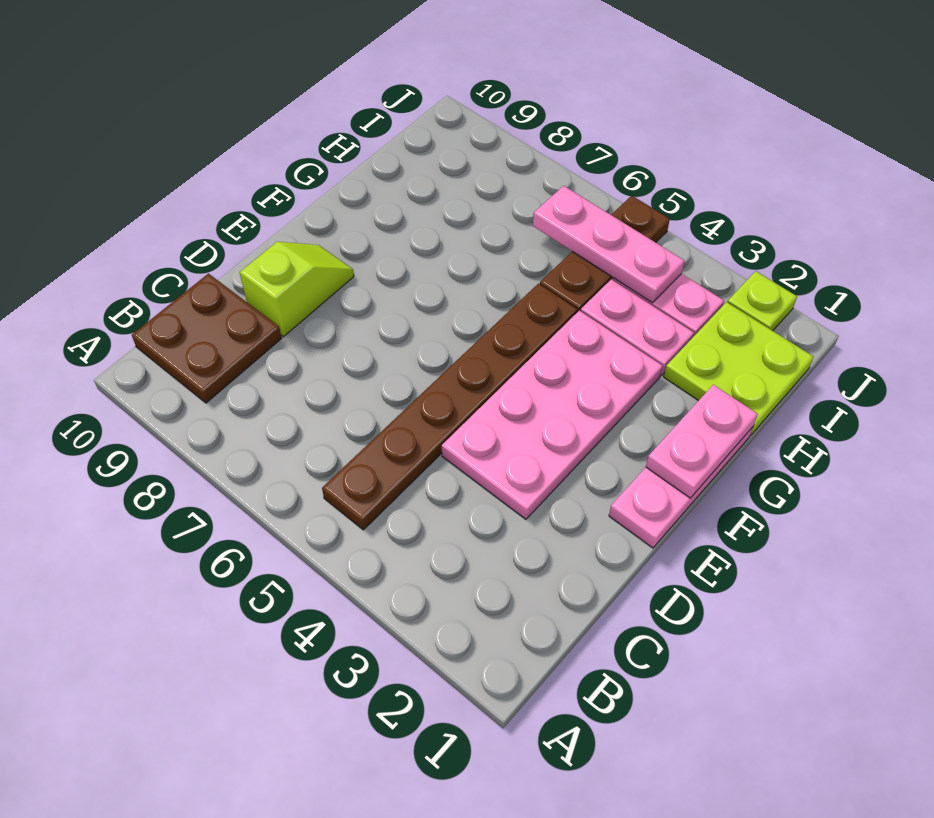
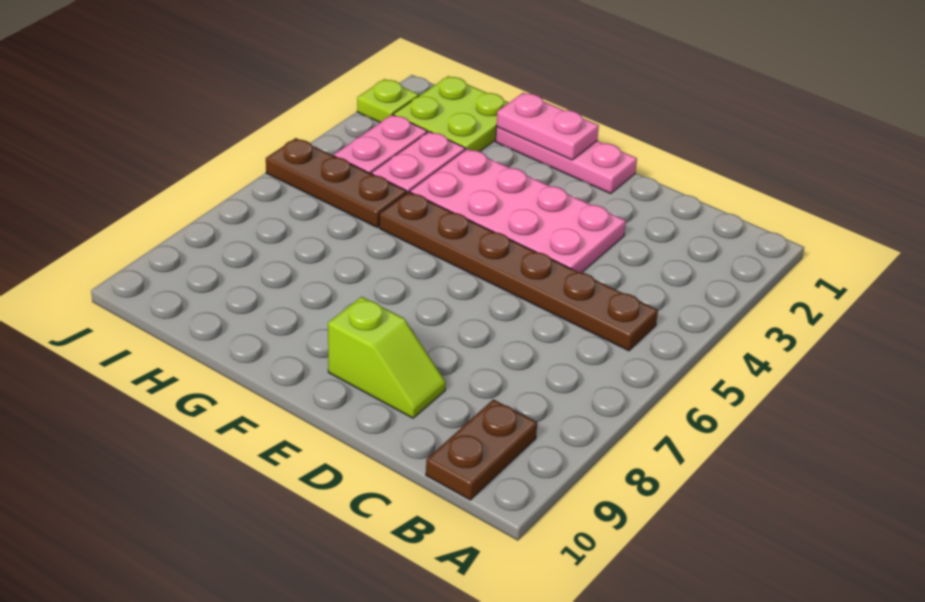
brown plate B9:C10 level 1 -> brown plate B9:B10 level 1
lime slope D9:E9 level 1 top D -> lime slope D9:E9 level 1 top E
pink plate I4:I6 level 2 -> none

